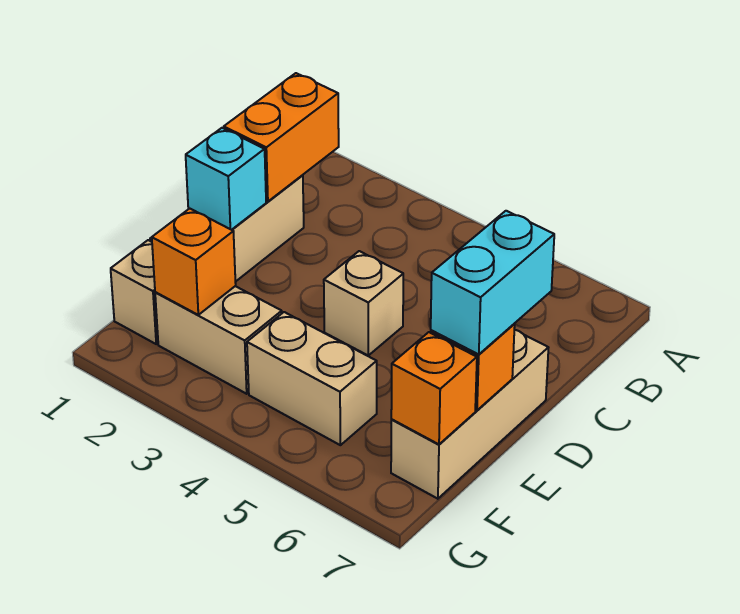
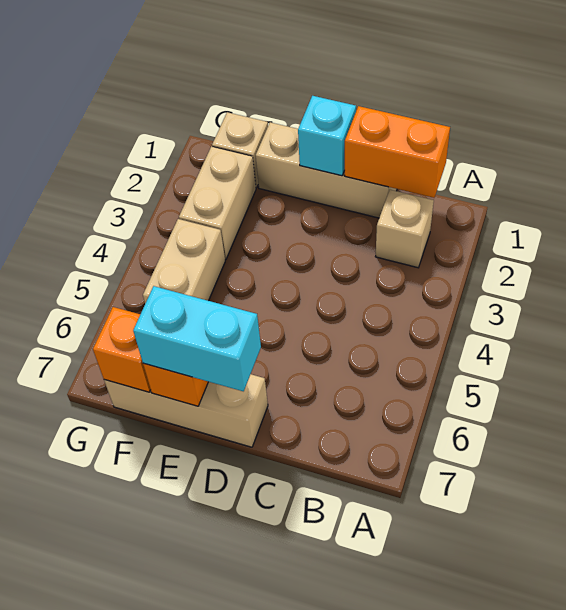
tan brick D4 level 1 -> tan brick B2 level 1
orange brick F2 level 2 -> none

